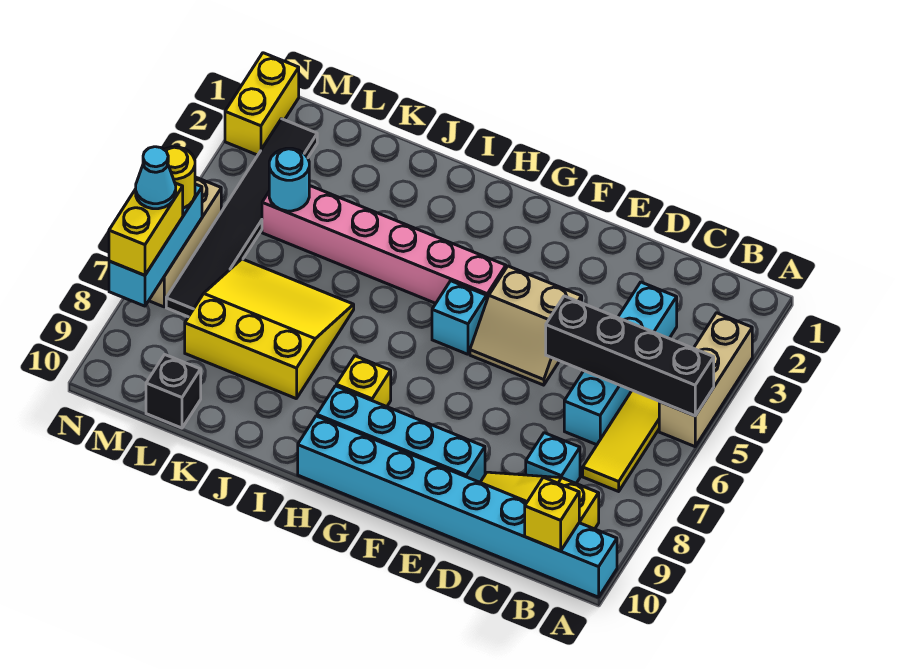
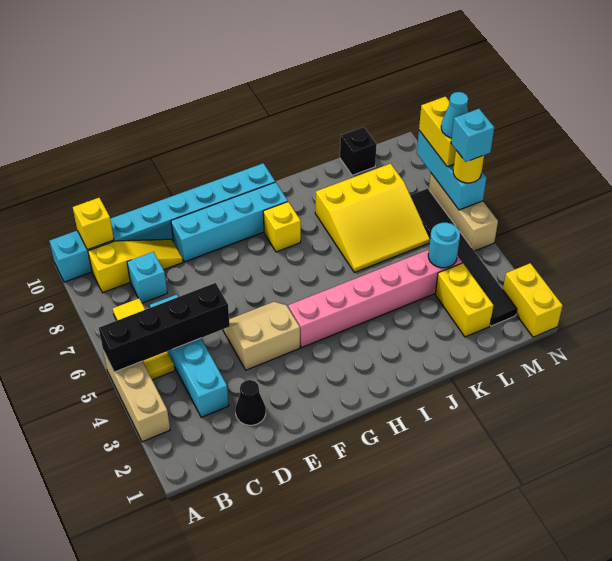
none -> black cone D2 level 1
cyan brick G5 level 1 -> cyan brick N6 level 4
none -> yellow brick L2:L3 level 1

